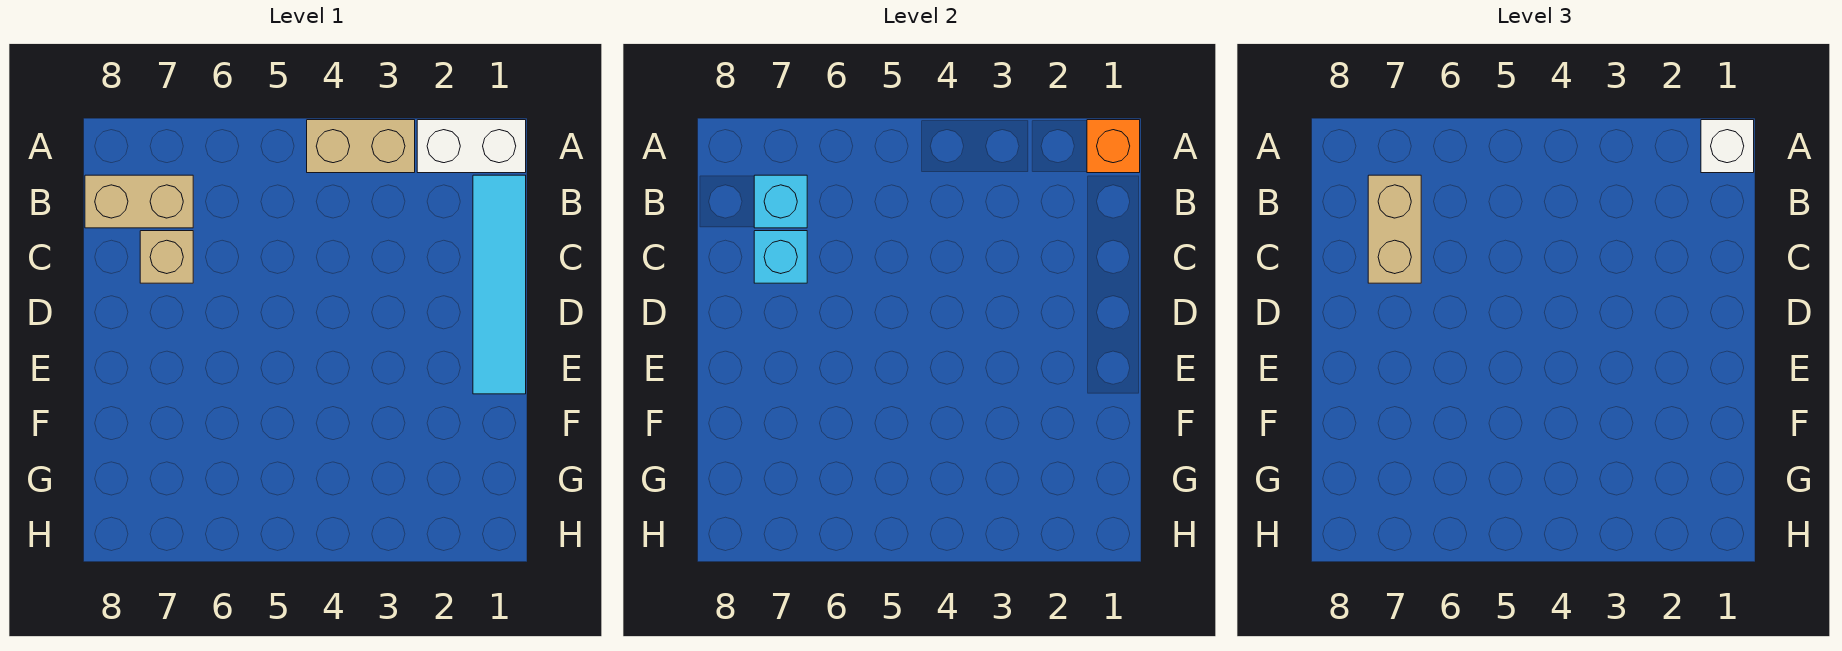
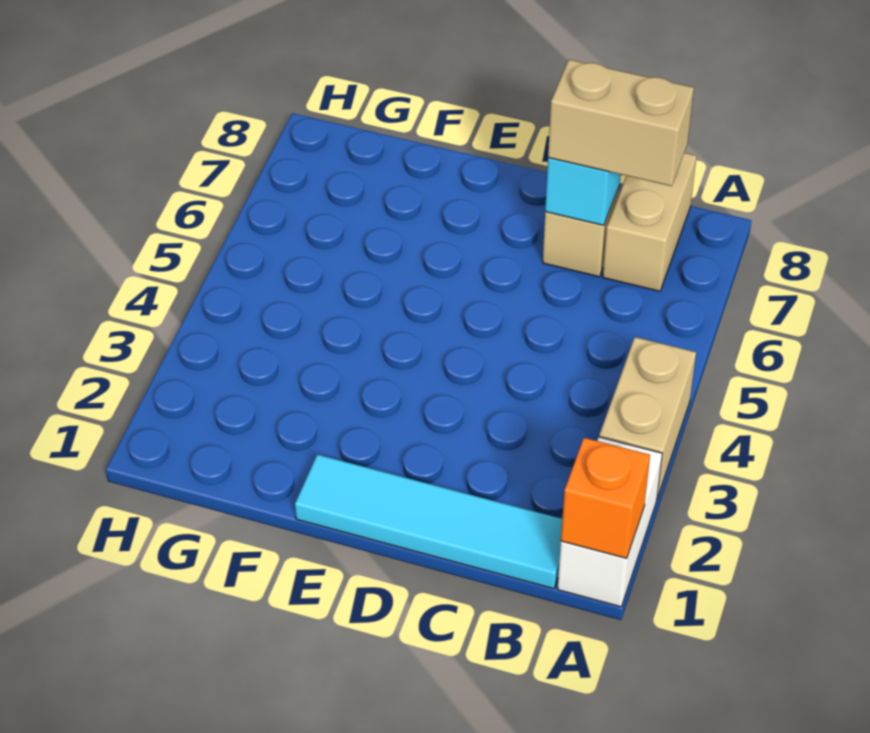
white brick A1 level 3 -> none
cyan brick B7 level 2 -> none

